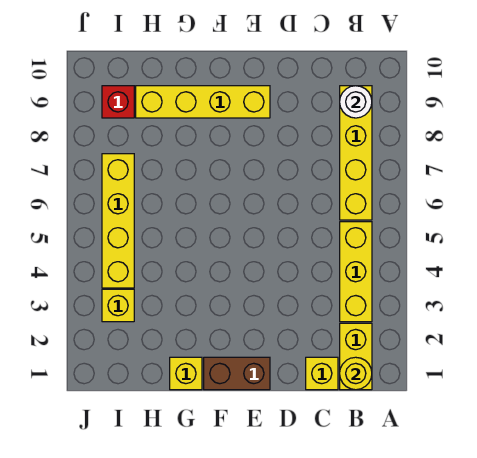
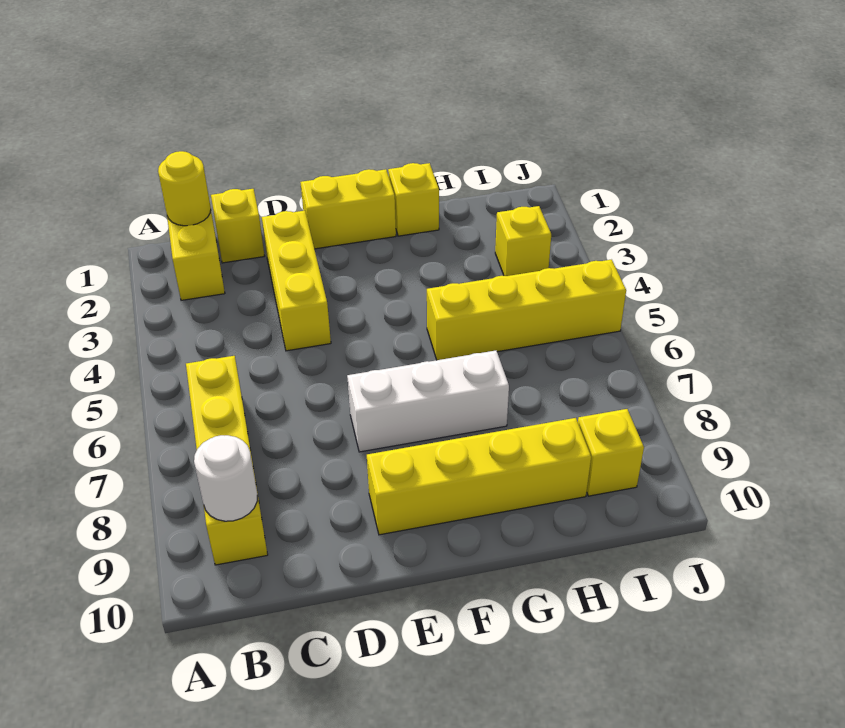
yellow brick B3:B5 level 1 -> yellow brick D2:D4 level 1
brown brick E1:F1 level 1 -> yellow brick E1:F1 level 1
none -> white brick E7:G7 level 1
yellow brick I4:I7 level 1 -> yellow brick G5:J5 level 1
red brick I9 level 1 -> yellow brick I9 level 1

